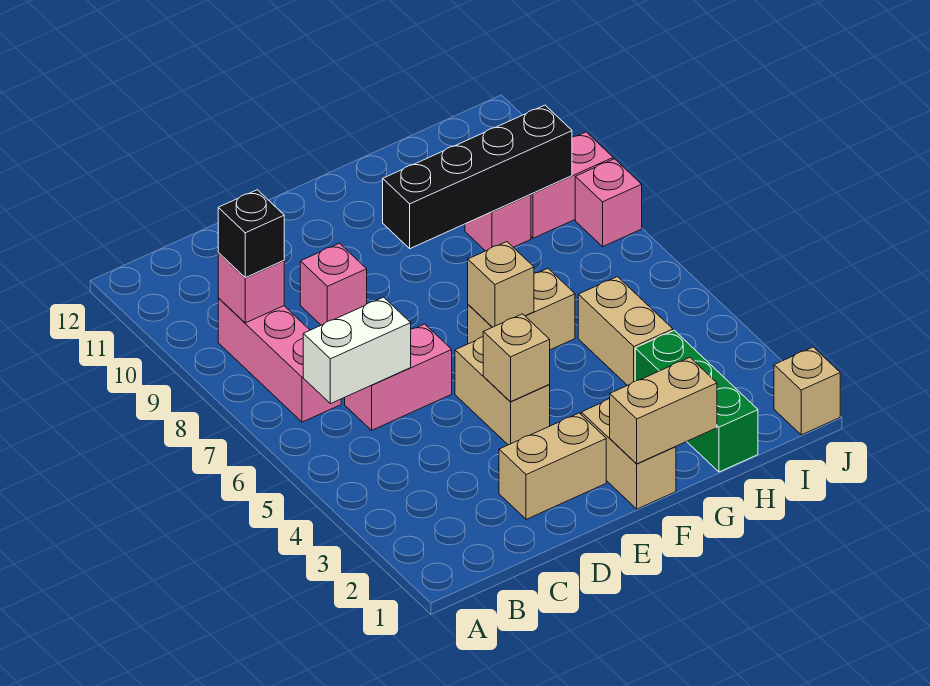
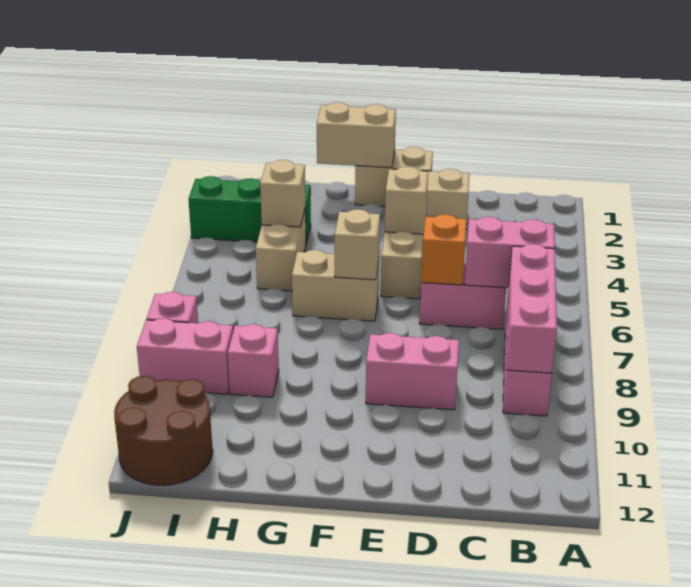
white brick B6:C6 level 2 -> pink brick B6:C6 level 2
pink brick B9 level 2 -> pink brick B7:B9 level 2
black brick B9 level 3 -> none
none -> orange brick D6 level 2
pink brick D9 level 1 -> pink brick D9:E9 level 1
tan brick F1:F2 level 1 -> tan brick E1:F1 level 1
black brick F9:I9 level 2 -> none
green brick H1:H3 level 1 -> green brick H3:J3 level 1
none -> brown round brick I11:J12 level 1
tan brick J1 level 1 -> tan brick H4 level 2

